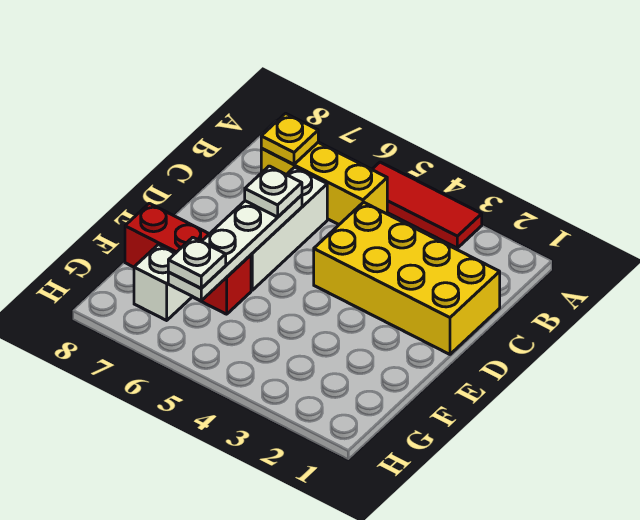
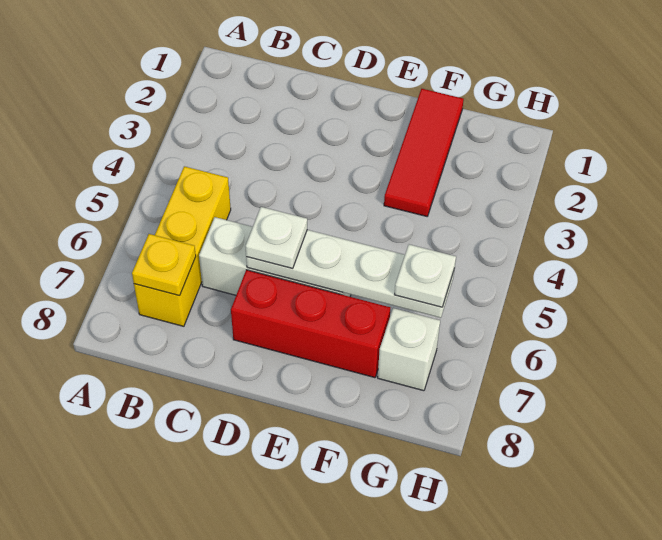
red tile A3:A5 level 1 -> red tile F1:F3 level 1
yellow brick C1:D4 level 1 -> none
red brick F6:F8 level 1 -> red brick D7:F7 level 1

